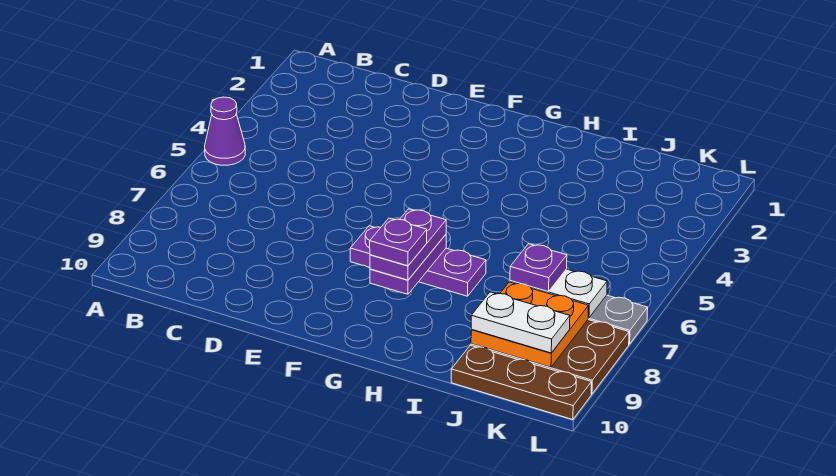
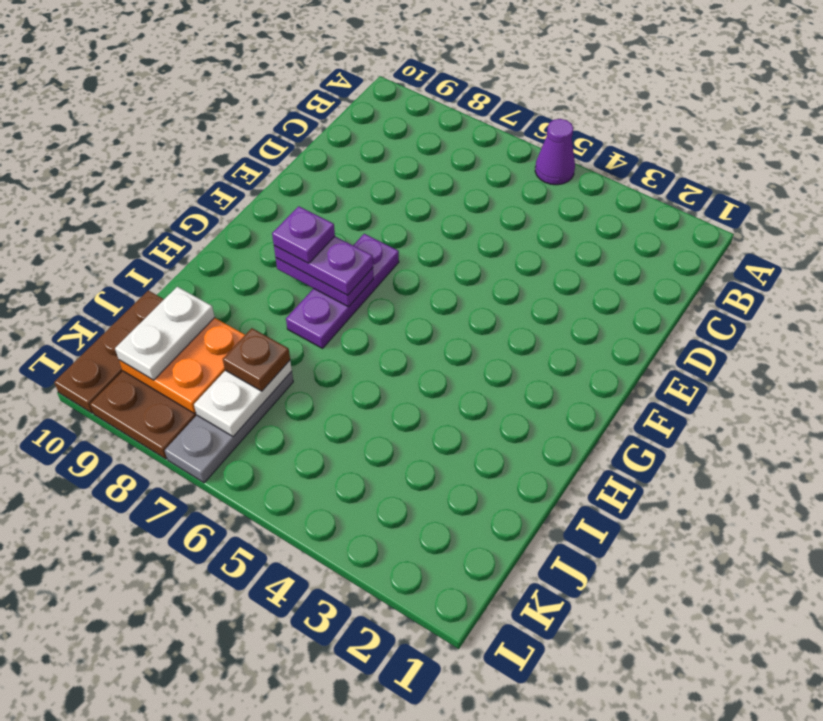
purple plate J7 level 3 -> brown plate J7 level 3

